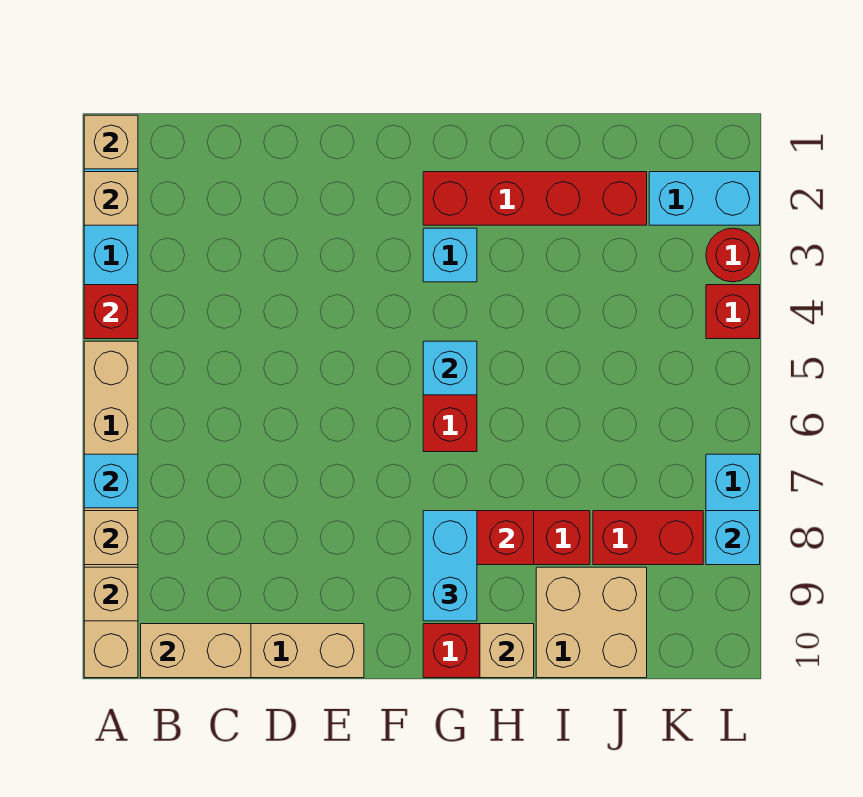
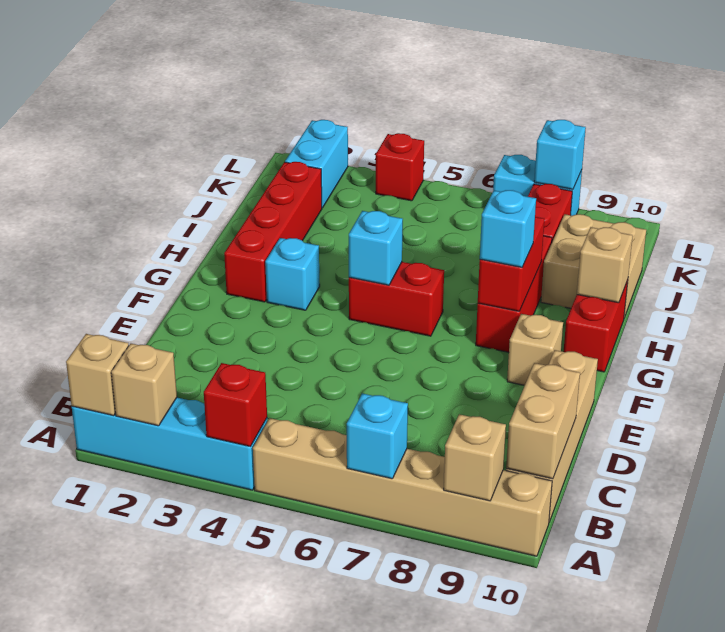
tan brick A8 level 2 -> tan brick F9 level 1
cyan brick G8:G9 level 3 -> cyan brick G8 level 3
red round brick L3 level 1 -> none

